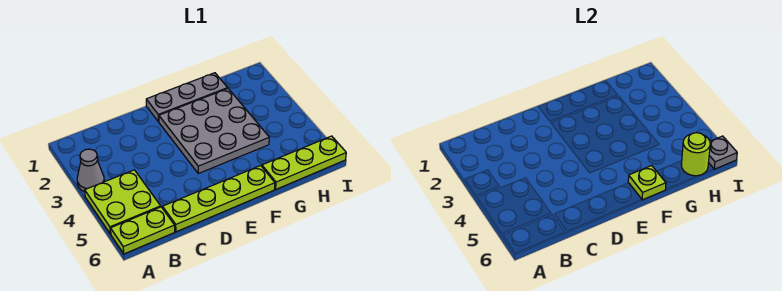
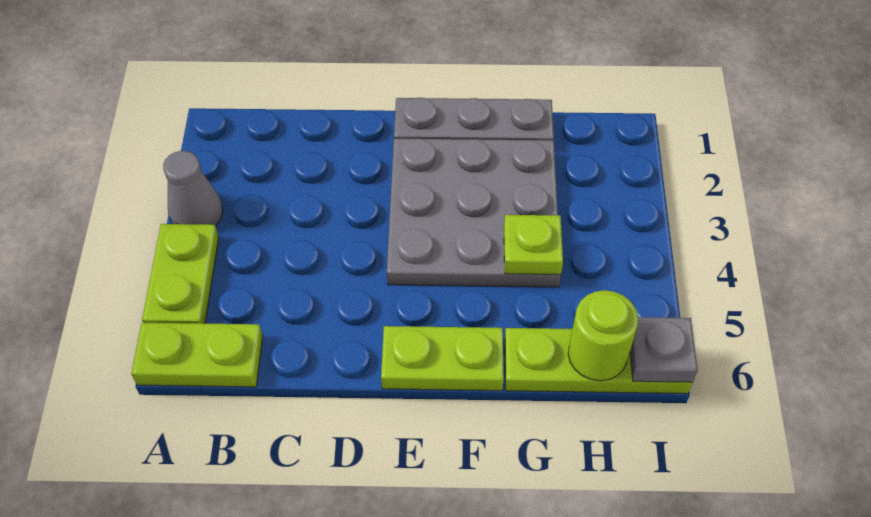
lime plate A4:B5 level 1 -> lime plate A4:A5 level 1
lime plate C6:F6 level 1 -> lime plate E6:F6 level 1
lime plate F6 level 2 -> lime plate G4 level 2

